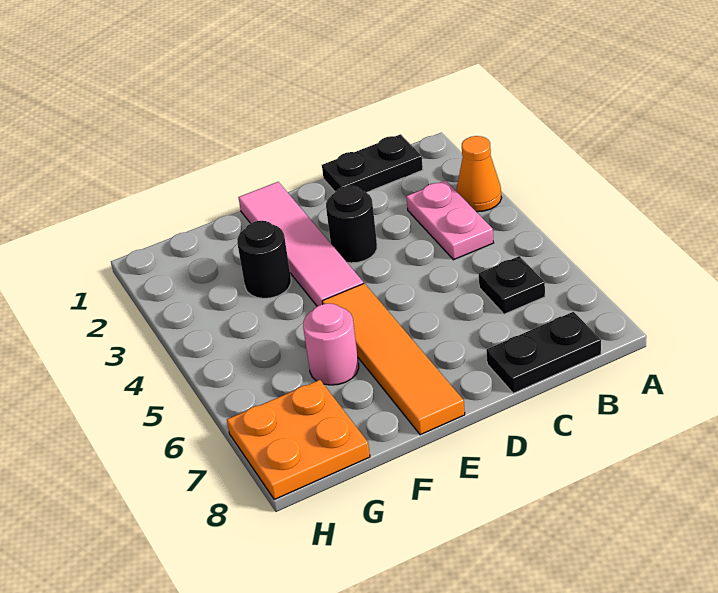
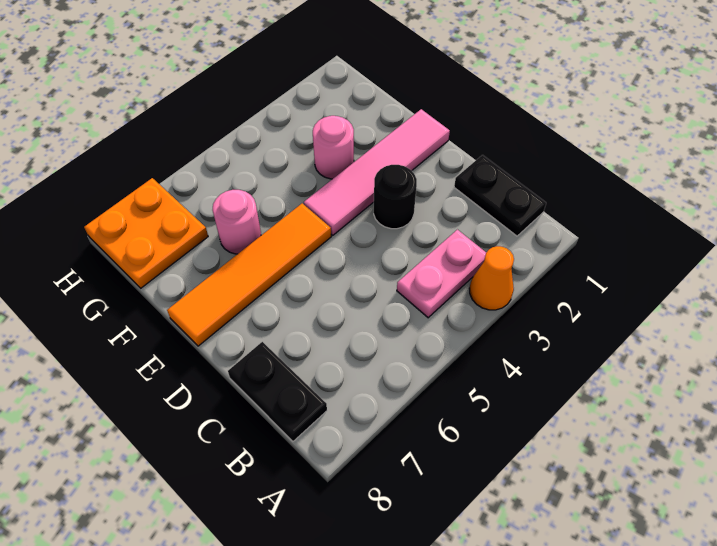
black plate B6 level 1 -> none
black round brick F3 level 1 -> pink round brick F3 level 1

